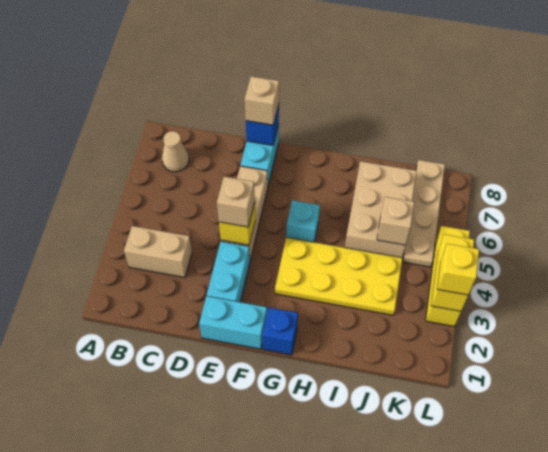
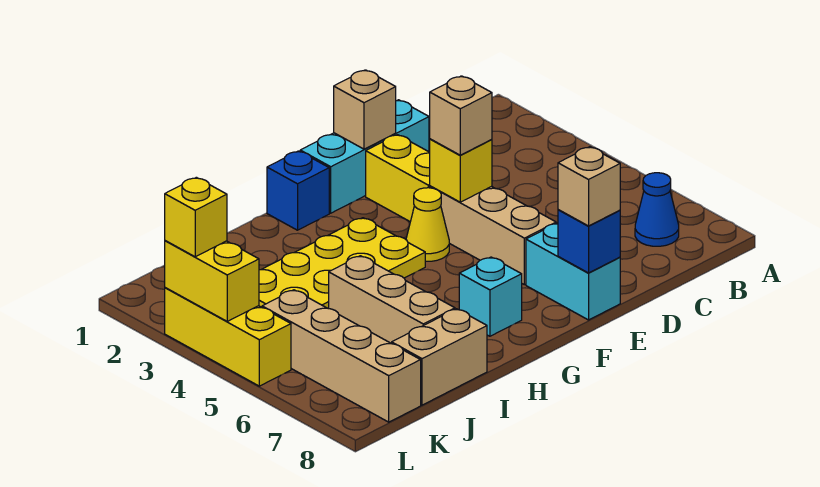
tan brick B3:C3 level 1 -> tan brick I8:J8 level 1
tan cone B7 level 1 -> blue cone B7 level 1
cyan brick E1:F1 level 1 -> cyan brick D1:F1 level 1
cyan brick E2:E3 level 1 -> yellow brick E2:E3 level 1
none -> yellow cone F4 level 1
cyan brick G5 level 1 -> cyan brick G7 level 1
tan brick I5:J7 level 1 -> tan brick I5:I7 level 1
tan brick J5 level 2 -> tan brick E1 level 2
tan plate K5:K8 level 1 -> tan brick K5:K8 level 1

